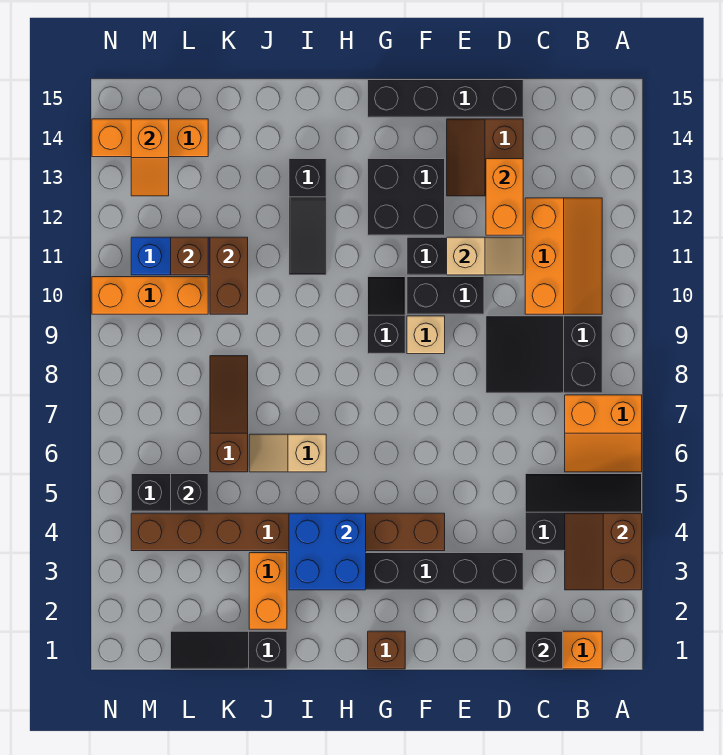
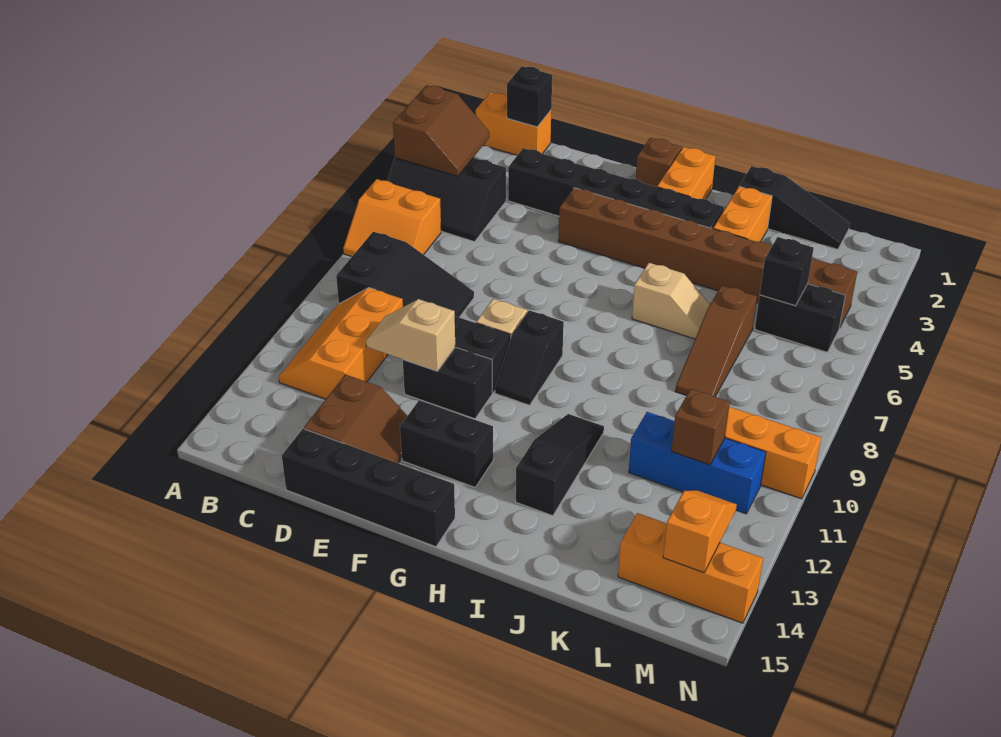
orange slope A6:B7 level 1 top 7 -> orange slope A6:B7 level 1 top 6
orange brick D12:D13 level 2 -> orange brick H1:H2 level 1
black brick F12:G13 level 1 -> black brick F13:G13 level 1
blue brick H3:I4 level 2 -> none
brown brick K10:K11 level 2 -> none

